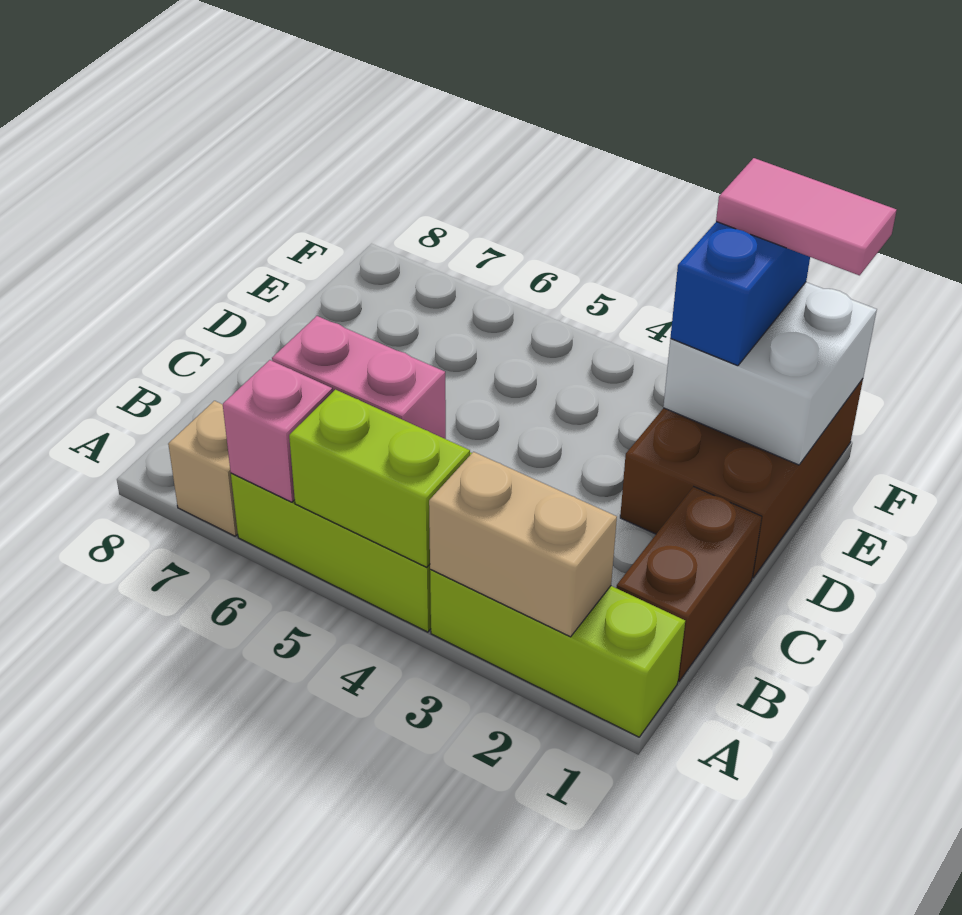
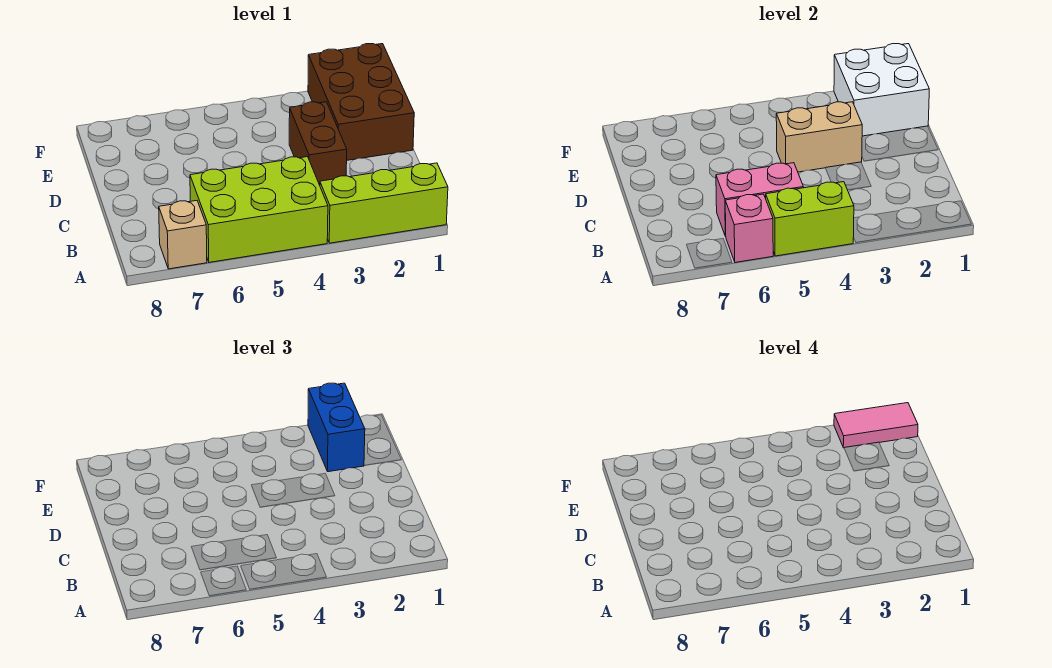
tan brick A2:A3 level 2 -> tan brick D3:D4 level 2
brown brick B1:C1 level 1 -> brown brick C3:D3 level 1

